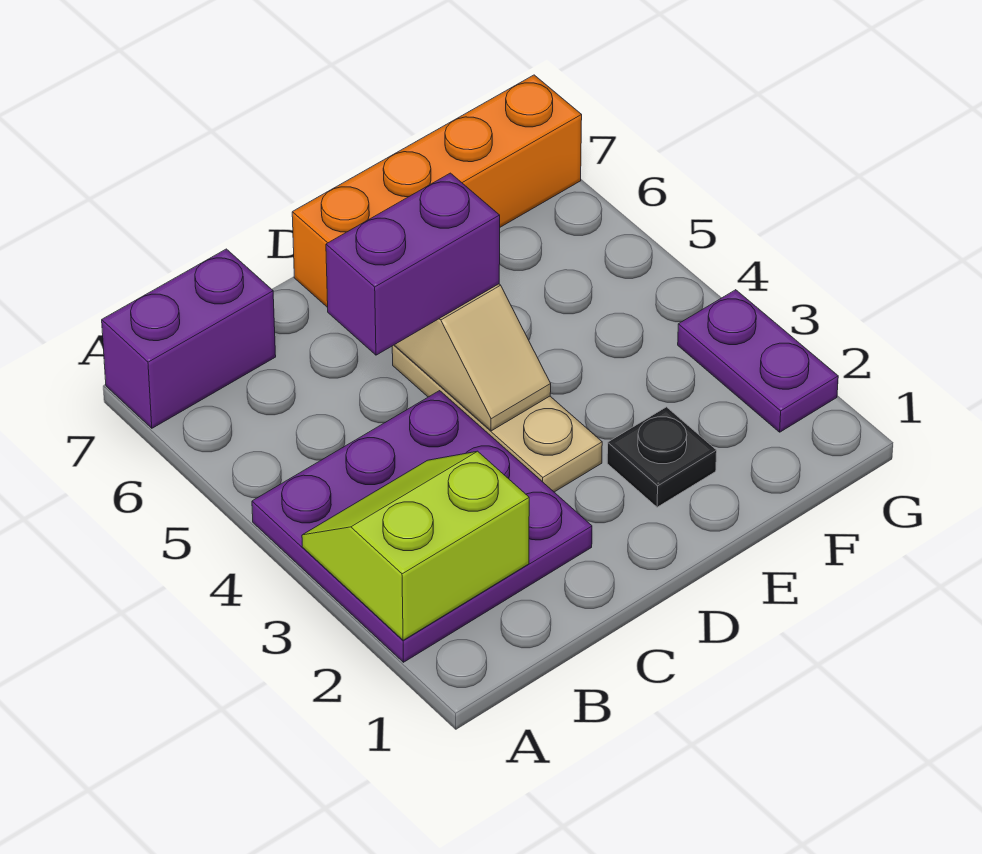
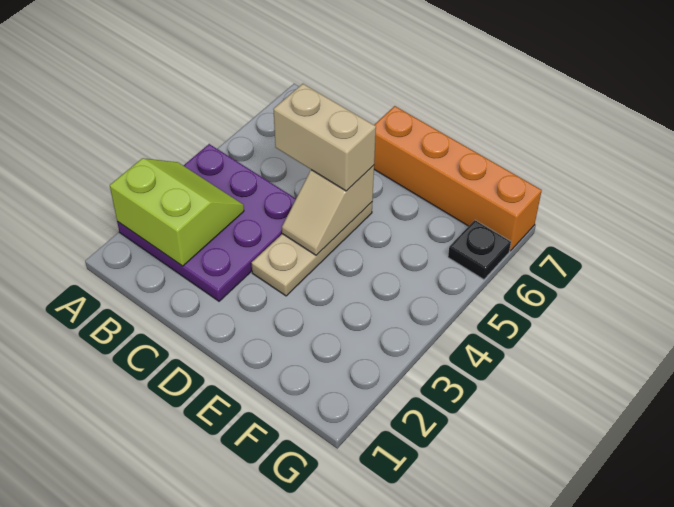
purple brick A7:B7 level 1 -> none
purple brick C5:D5 level 3 -> tan brick C5:D5 level 3
black plate E2 level 1 -> black plate G6 level 1
purple plate G2:G3 level 1 -> none

